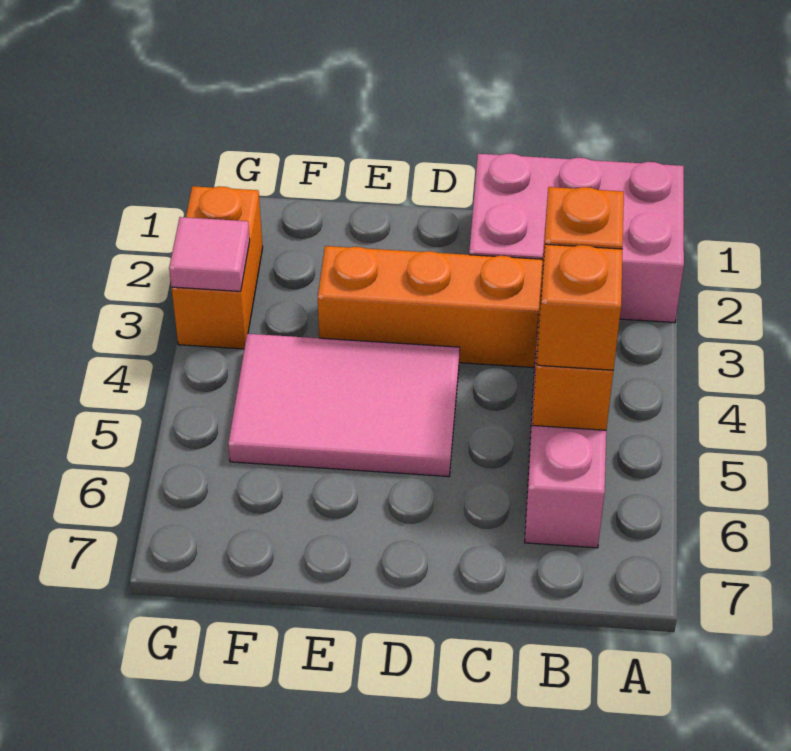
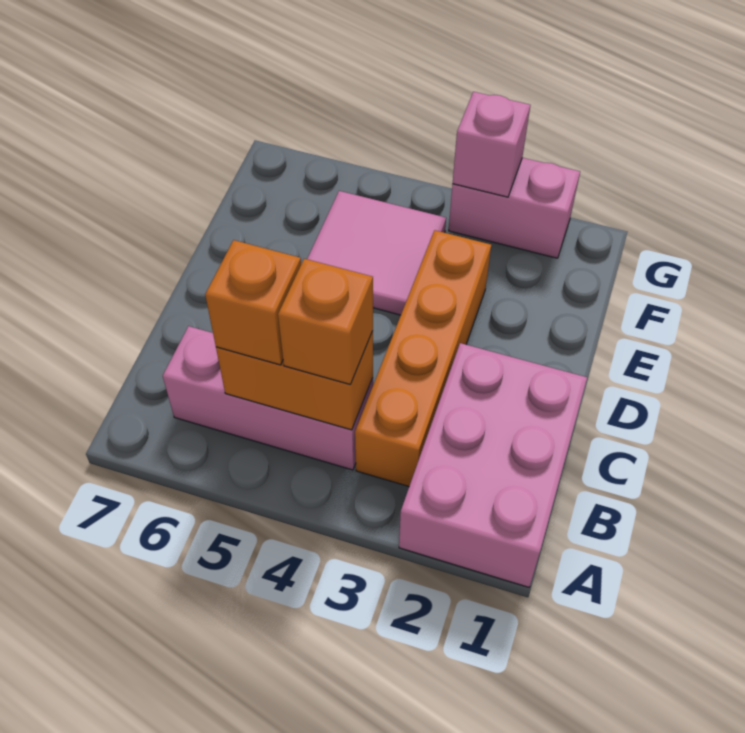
pink tile D4:F5 level 1 -> pink tile E4:F5 level 1
orange brick G2:G3 level 1 -> pink brick G2:G3 level 1
pink tile G3 level 2 -> pink brick G3 level 2

